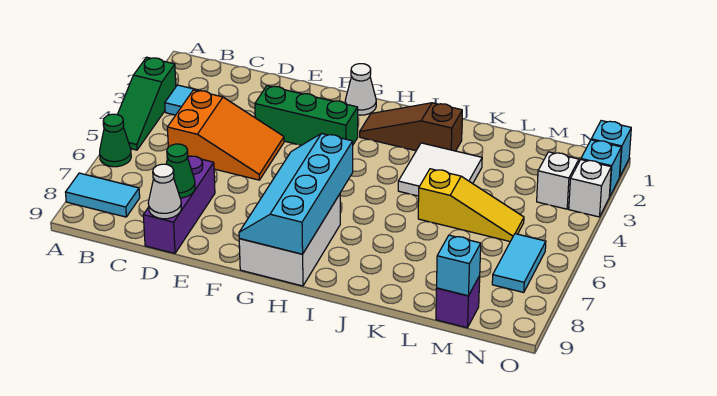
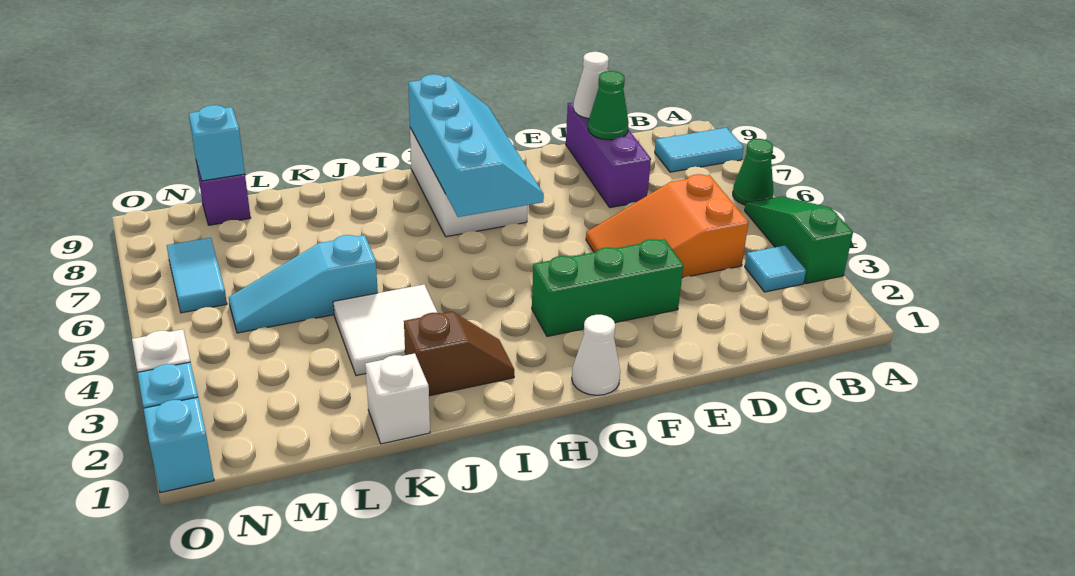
brown slope H2:J2 level 1 top J -> brown slope I2:J2 level 1 top J
yellow slope K5:M5 level 1 top K -> cyan slope K5:M5 level 1 top K
white brick N3 level 1 -> white brick K1 level 1

